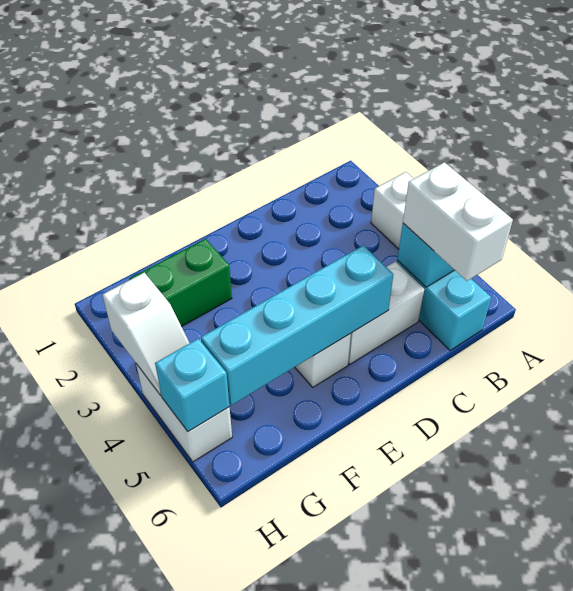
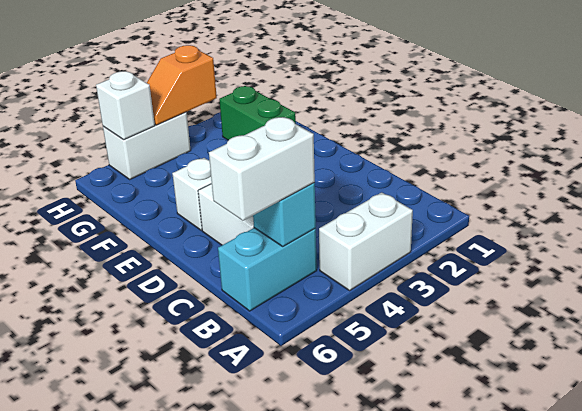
cyan brick D5:G5 level 2 -> none
white slope H3:H4 level 2 top 3 -> orange slope H3:H4 level 2 top 3
cyan brick H5 level 2 -> white brick H5 level 2

